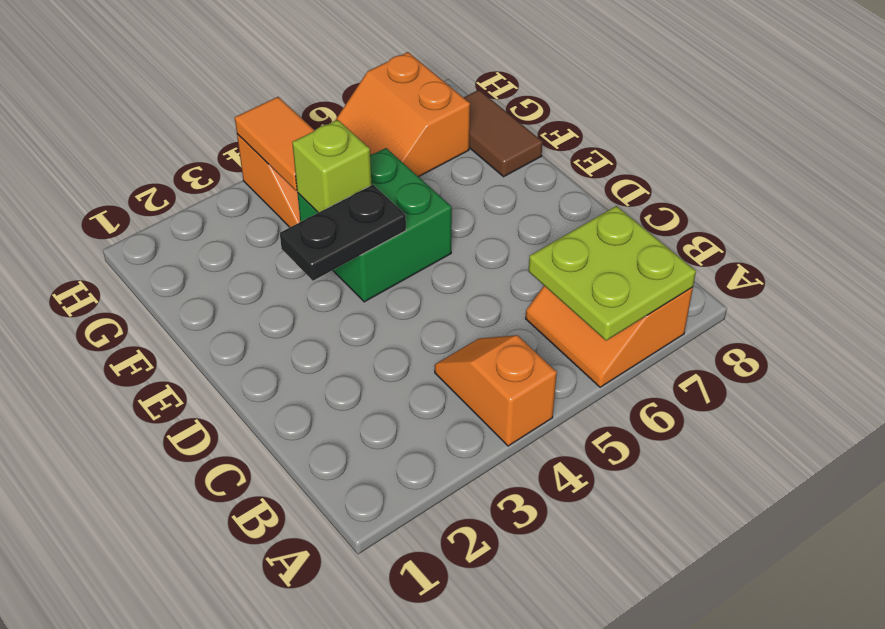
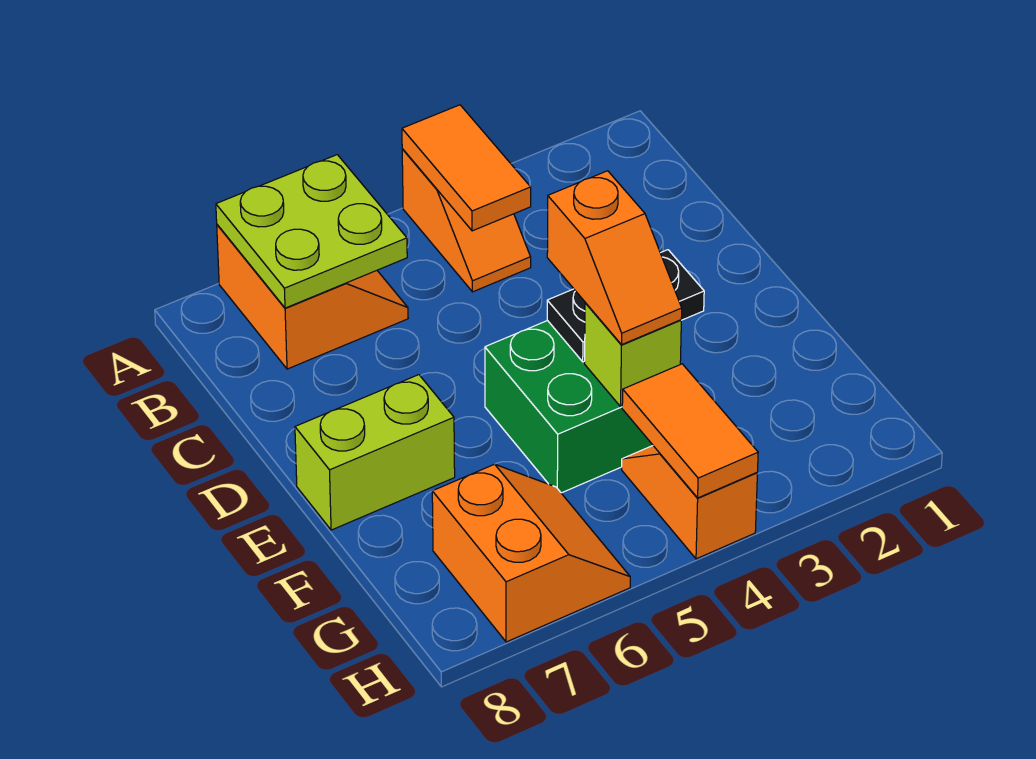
none -> orange tile A4:B4 level 2
none -> orange slope E4:F4 level 3 top E
none -> lime brick E7:E8 level 1
brown tile F8:G8 level 1 -> none

